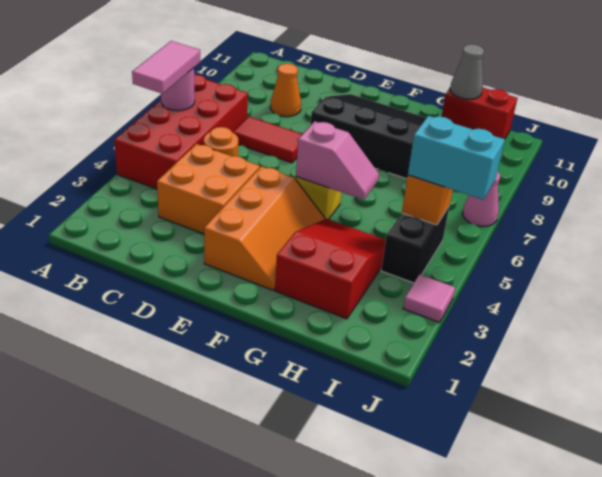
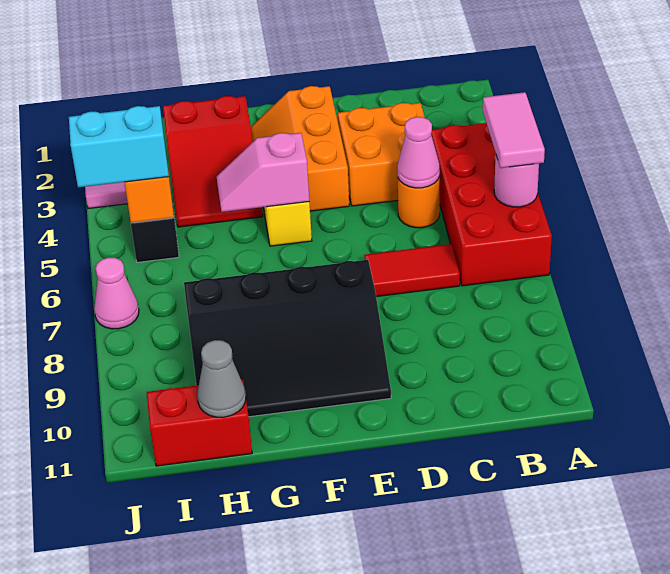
none -> pink cone C5 level 2
orange cone C9 level 1 -> none

